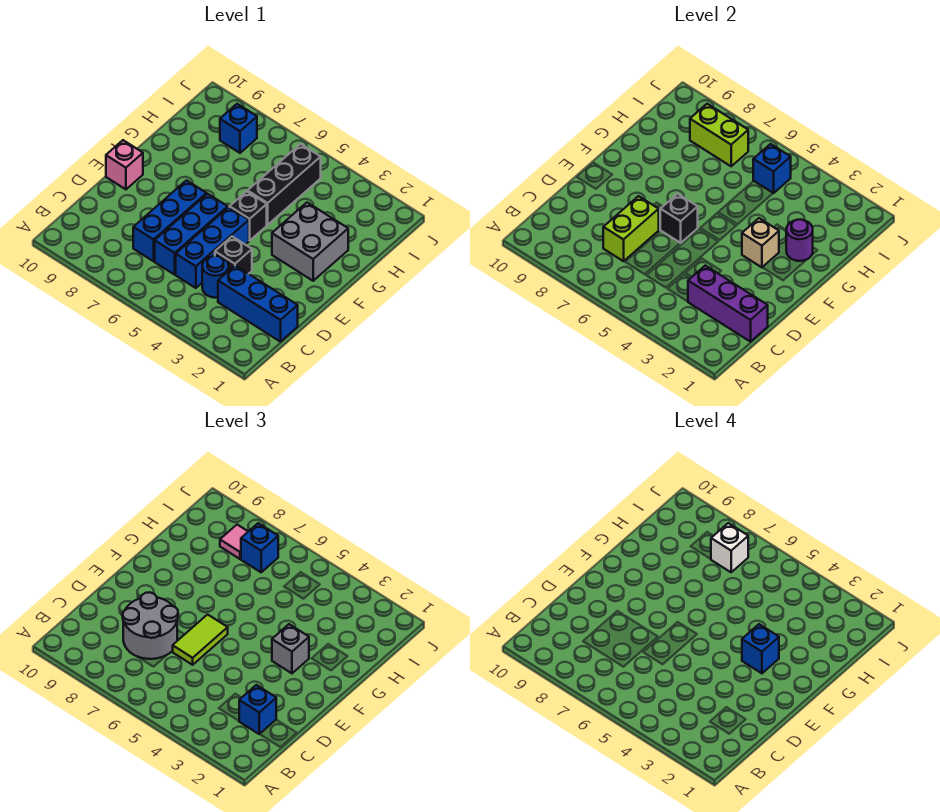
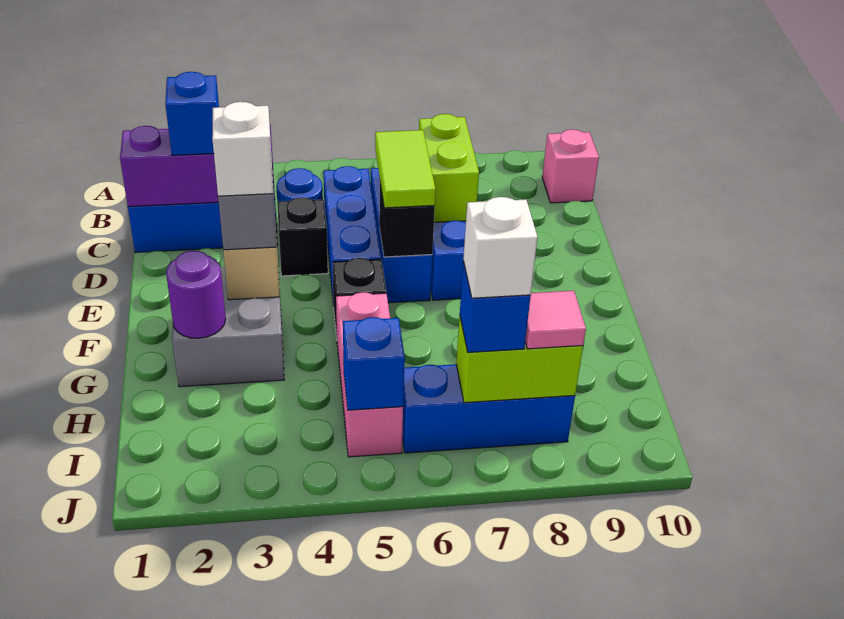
grey round brick C7:D8 level 3 -> none
pink brick E10 level 1 -> pink brick B10 level 1
blue brick F3 level 4 -> white brick F3 level 4
black brick G5:I5 level 1 -> pink brick G5:I5 level 1
blue brick I8 level 1 -> blue brick I6:I8 level 1

